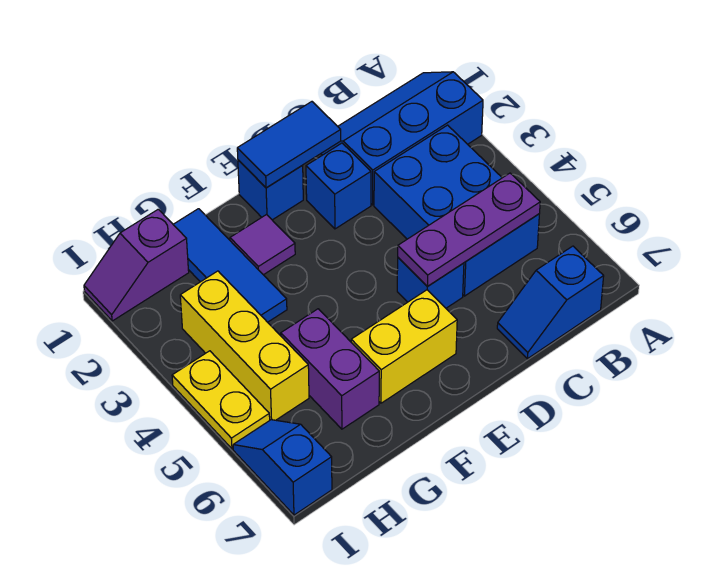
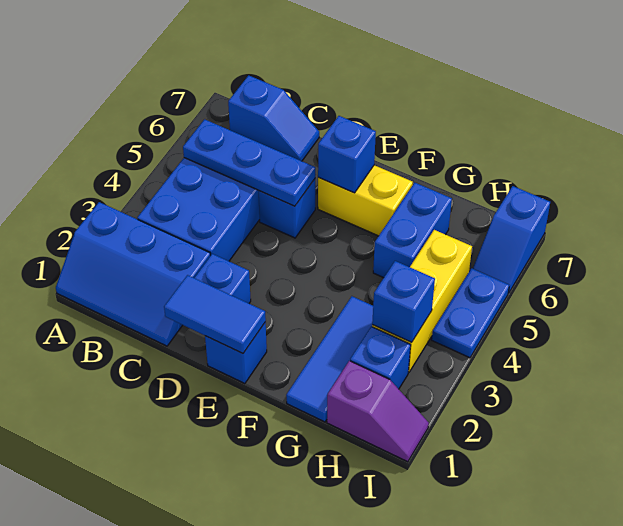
purple plate B5:D5 level 2 -> blue plate B5:D5 level 2
none -> blue brick E6 level 2
purple tile F2 level 1 -> none
purple brick G5:G6 level 1 -> blue brick G5:G6 level 1
none -> blue brick H2 level 1
none -> blue brick H3 level 2
yellow plate I4:I5 level 1 -> blue plate I4:I5 level 1

